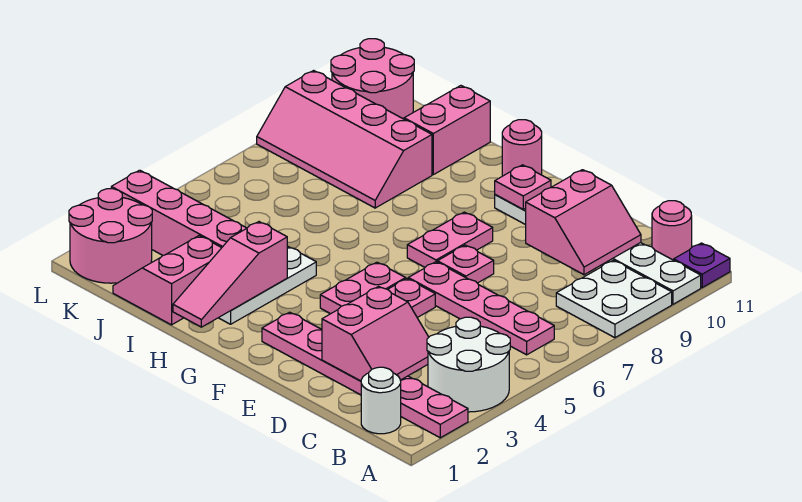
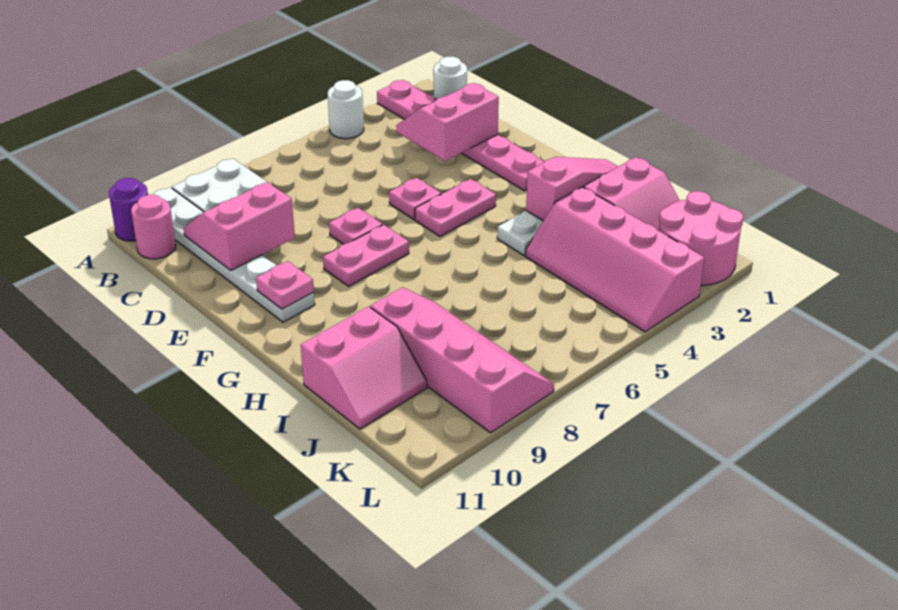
white round brick A3:B4 level 1 -> white round brick A4 level 1
purple plate A11 level 1 -> purple round brick A11 level 1
pink plate B6:E6 level 1 -> none
pink round brick G11 level 1 -> none
pink round brick K10:L11 level 1 -> none

